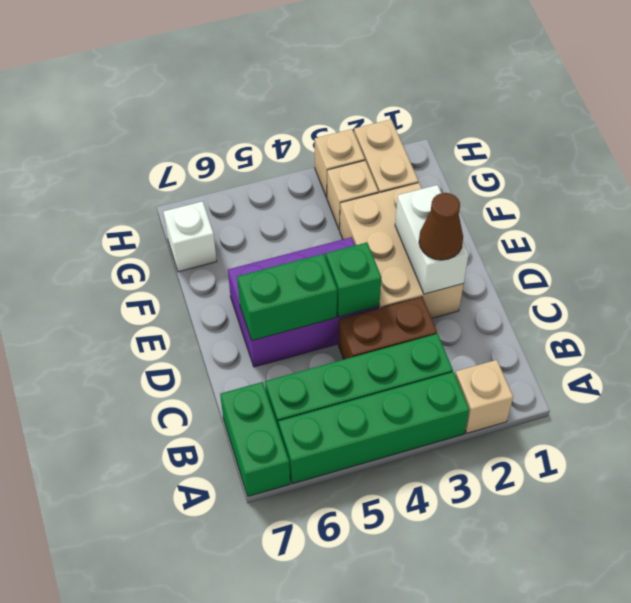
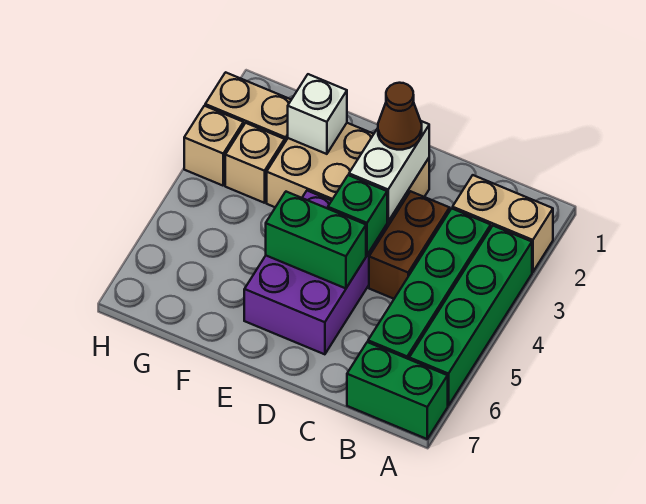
tan brick A2 level 1 -> tan brick A2:B2 level 1
white brick D2:E2 level 2 -> white brick D2:D3 level 2
green brick D5:D6 level 2 -> green brick D5:E5 level 2
white brick G7 level 1 -> white brick F2 level 2

